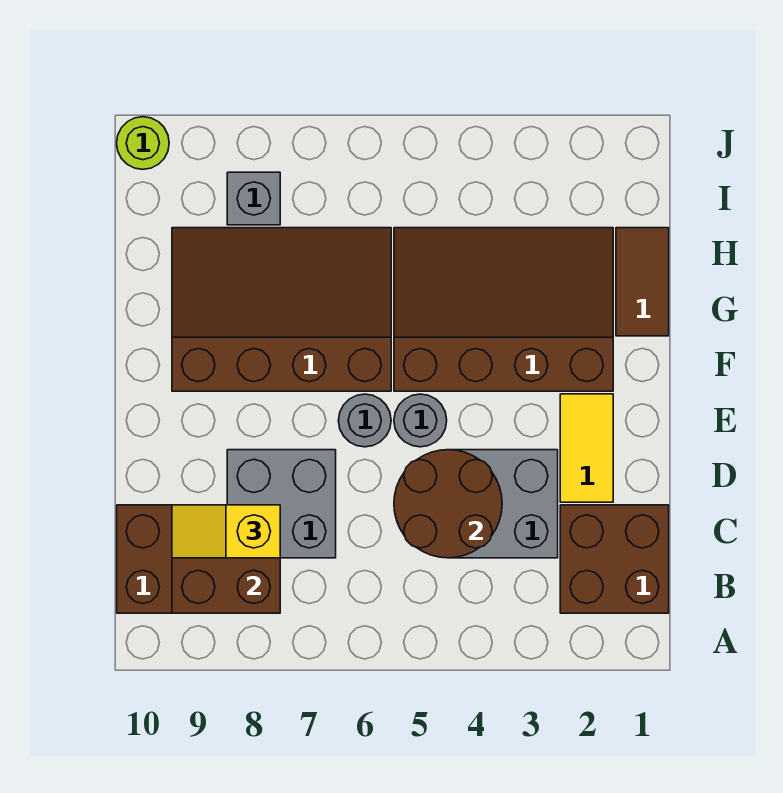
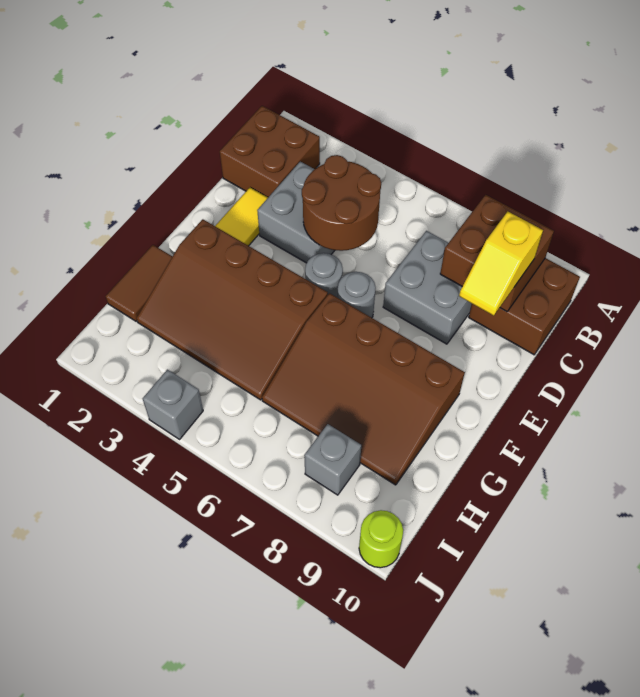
yellow slope C8:C9 level 3 top 8 -> yellow slope C9:D9 level 3 top C
none -> grey brick J4 level 1

